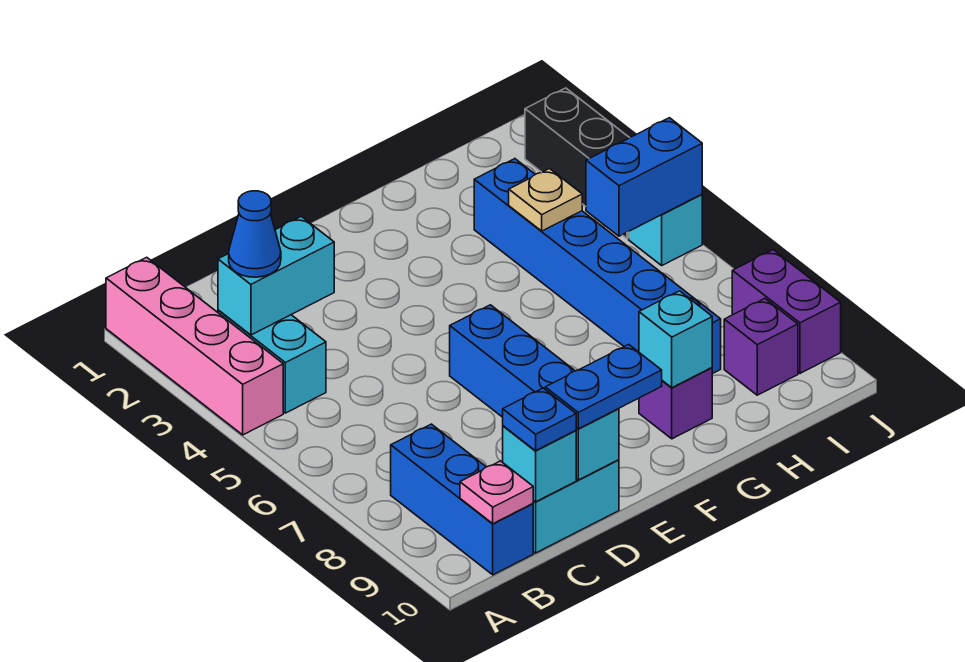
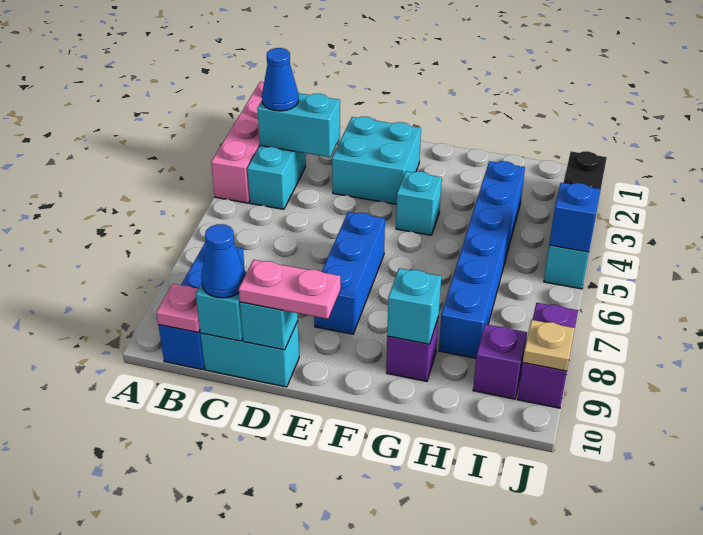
blue plate C10 level 3 -> blue cone C10 level 3
none -> cyan brick D2:E3 level 1
blue plate D10:E10 level 3 -> pink plate D10:E10 level 3
none -> cyan brick F4 level 1
tan plate H4 level 2 -> tan plate J9 level 2
blue brick I5:J5 level 2 -> blue brick J5 level 2

